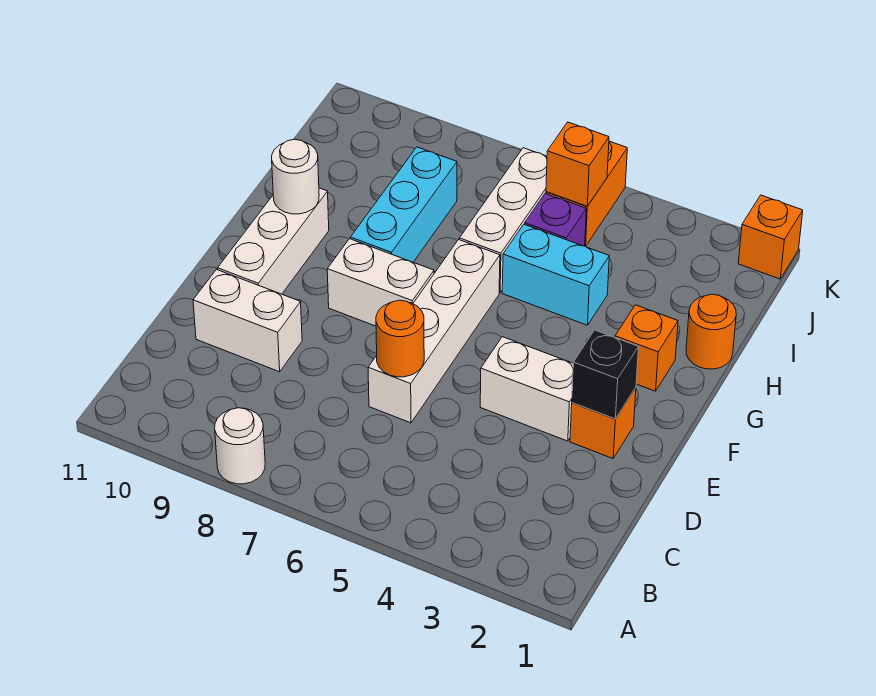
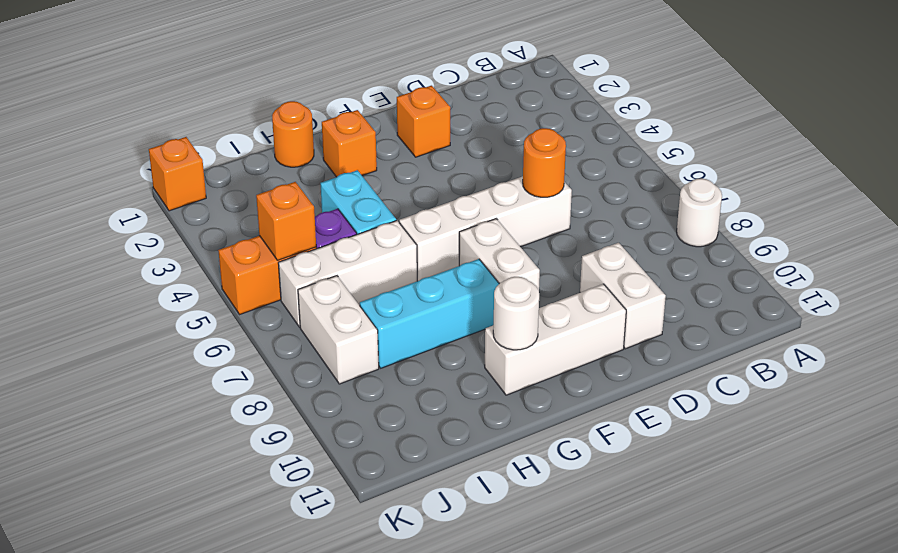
black brick E2 level 2 -> none
white brick E3:E4 level 1 -> white brick J7:J8 level 1

